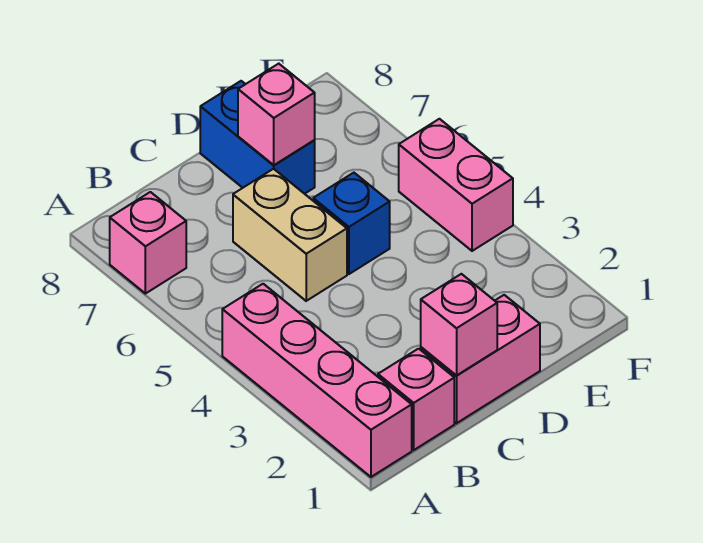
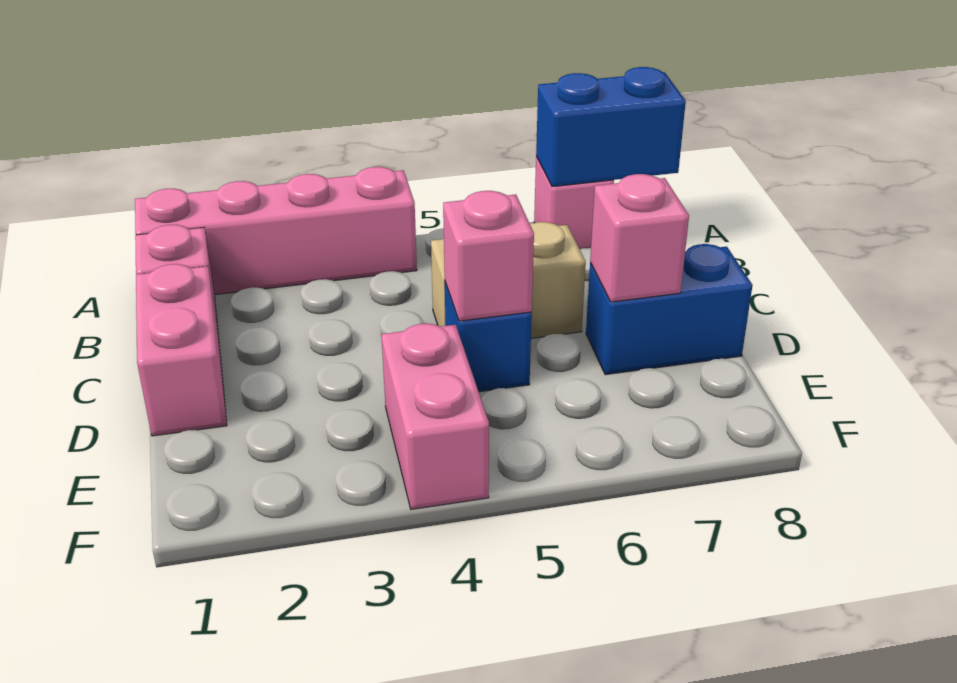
none -> blue brick A7:A8 level 2
pink brick C1 level 2 -> pink brick D5 level 2
pink brick F4:F5 level 1 -> pink brick E4:F4 level 1

